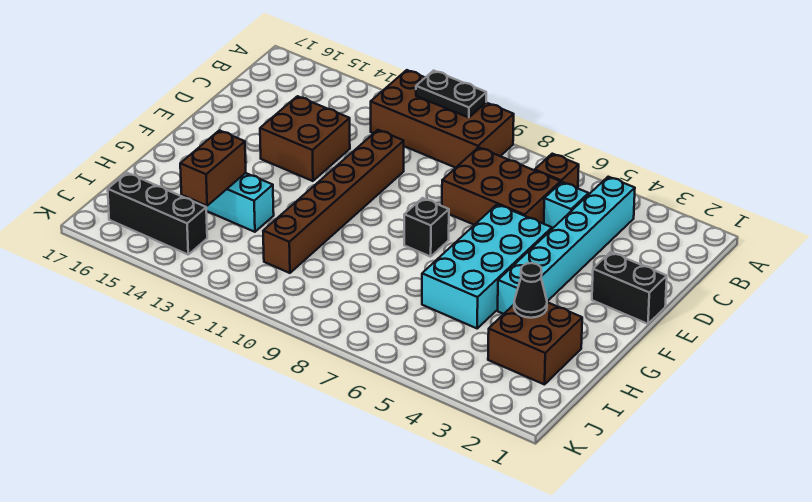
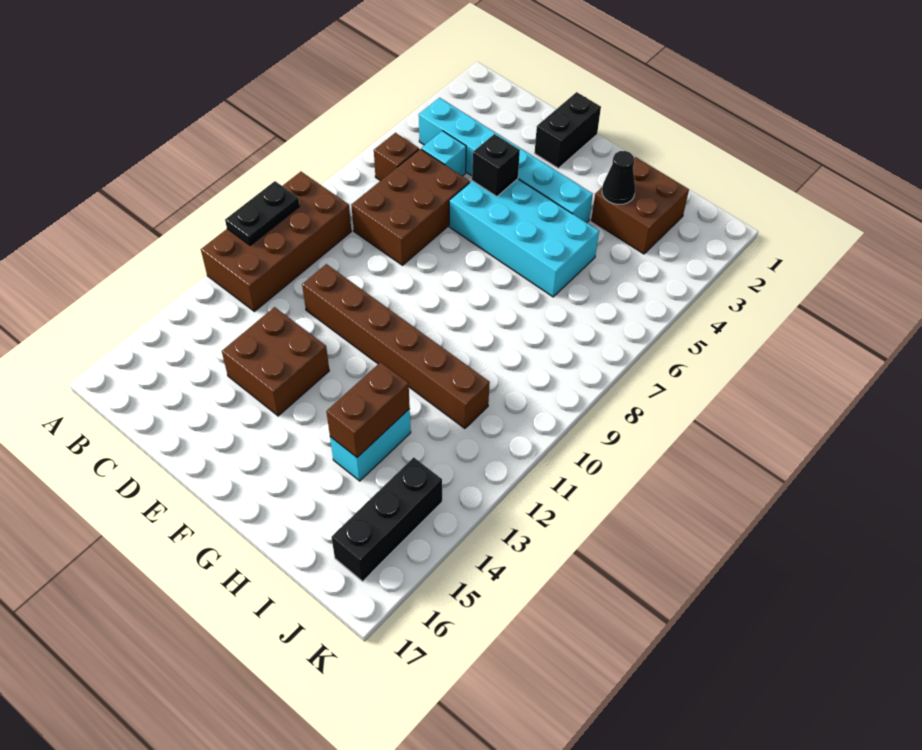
black brick F8 level 1 -> black brick E5 level 2
brown brick H14:I14 level 2 -> brown brick H13:H14 level 2

